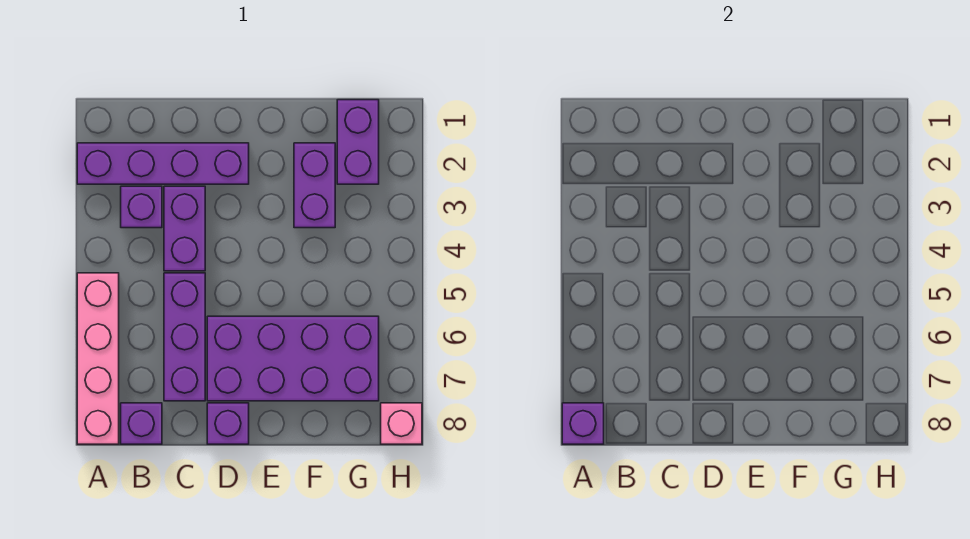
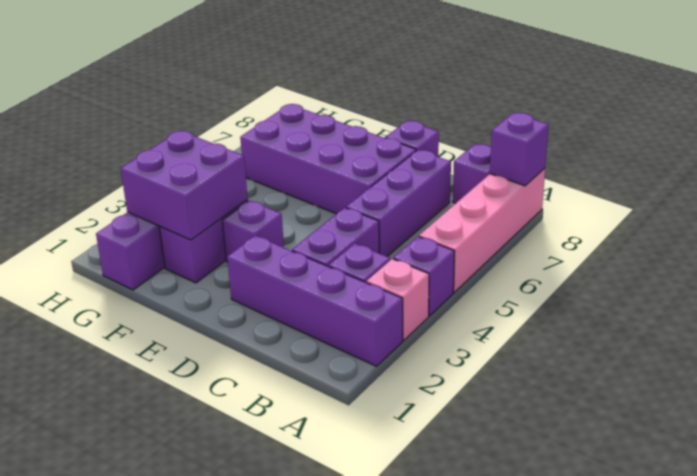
none -> purple brick A4 level 1
none -> purple brick E3 level 1
none -> purple brick F2:G3 level 2
pink brick H8 level 1 -> pink brick A3 level 1

